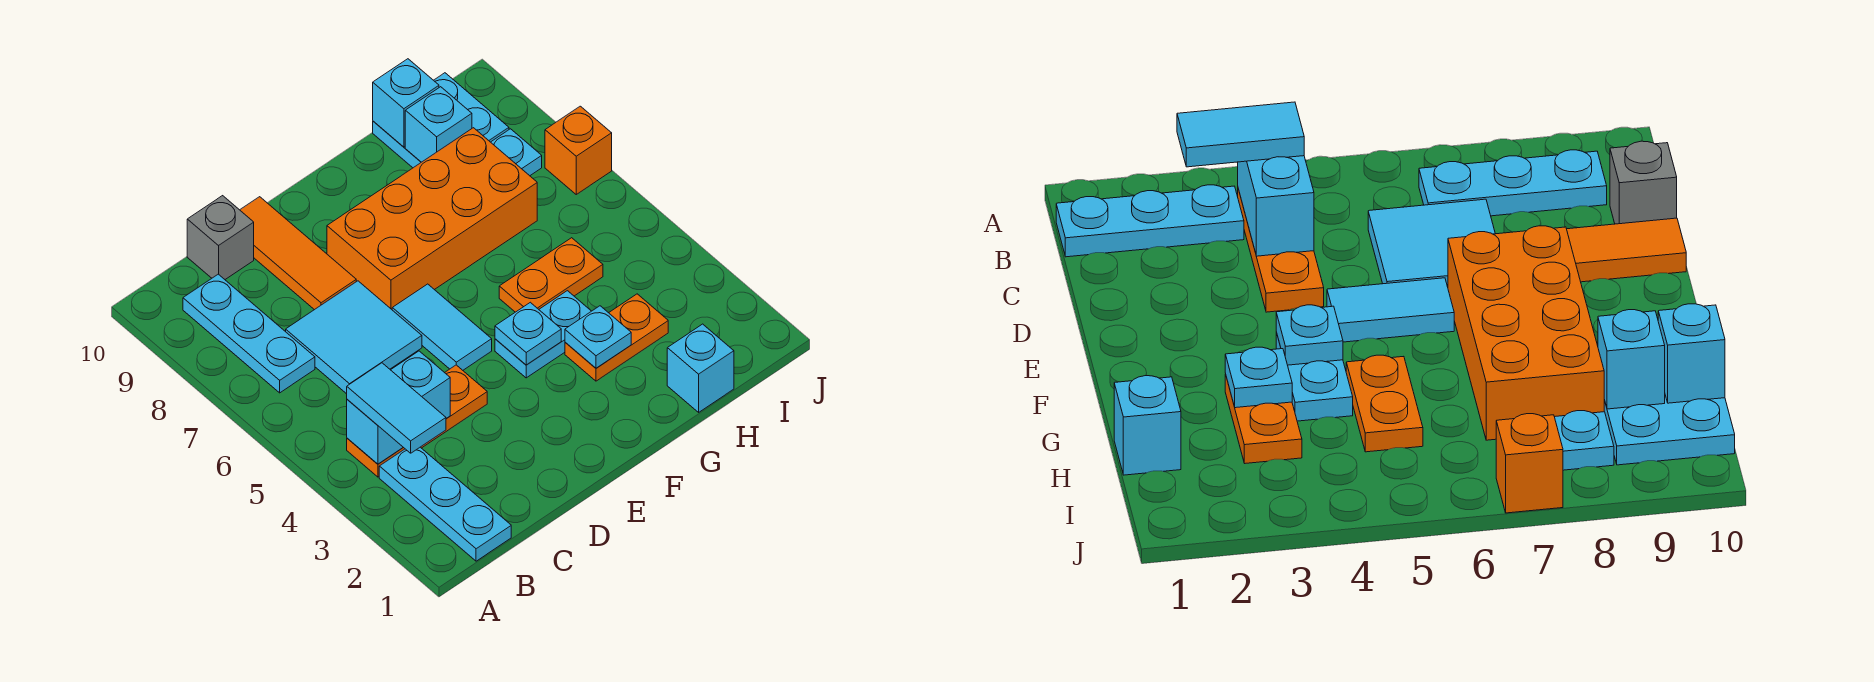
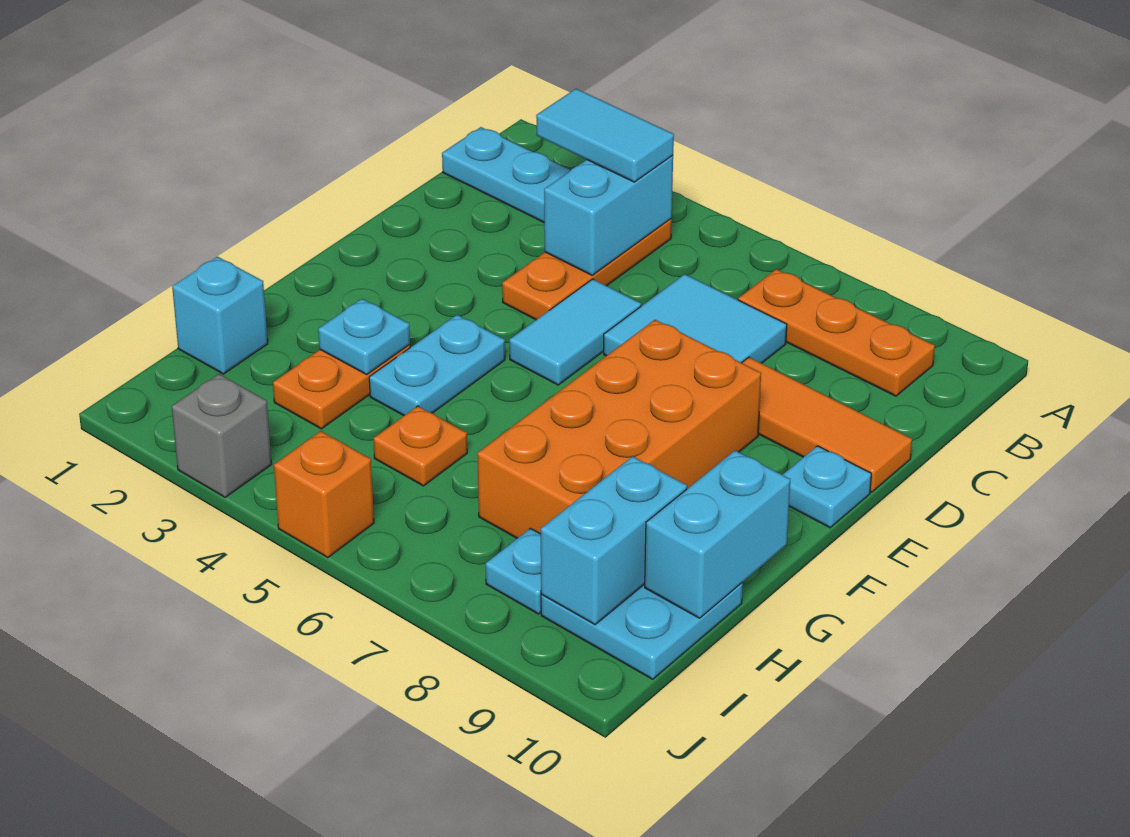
cyan plate B7:B9 level 1 -> orange plate B7:B9 level 1
grey brick C10 level 1 -> grey brick J3 level 1
cyan tile E5:E6 level 1 -> cyan tile D5:E5 level 1
cyan plate F4 level 2 -> cyan plate E10 level 1
orange plate G5:H5 level 1 -> orange plate H5 level 1
cyan brick H9 level 2 -> cyan brick H9:I9 level 2
cyan brick H10 level 2 -> cyan brick G10:H10 level 2
orange brick J7 level 1 -> orange brick J5 level 1

